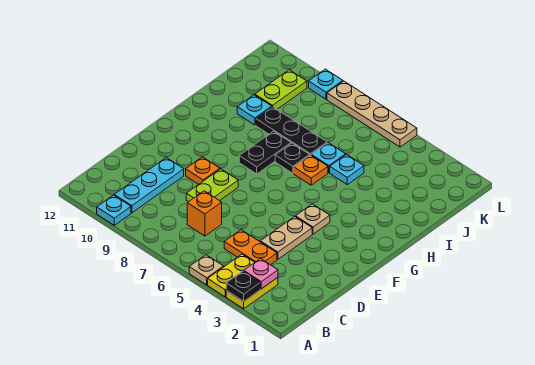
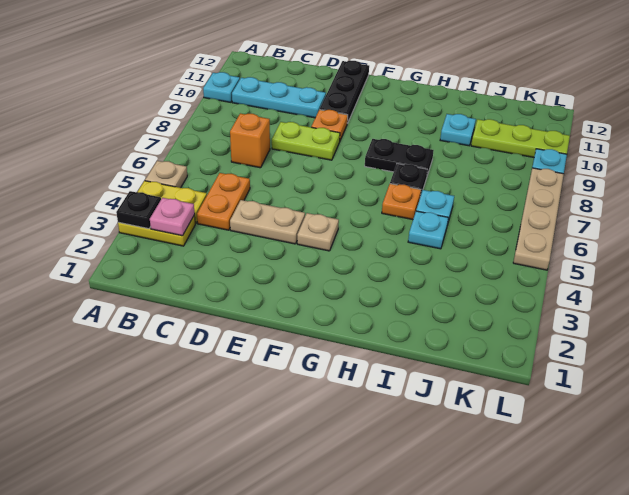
black plate I7:I9 level 1 -> black plate E10:E12 level 1
lime plate J10:K10 level 1 -> lime plate J10:L10 level 1

